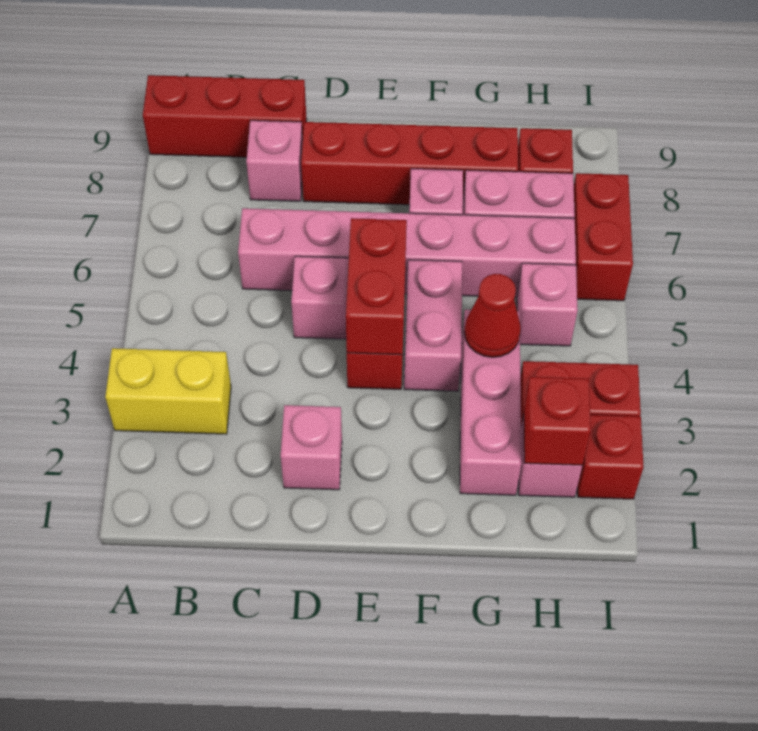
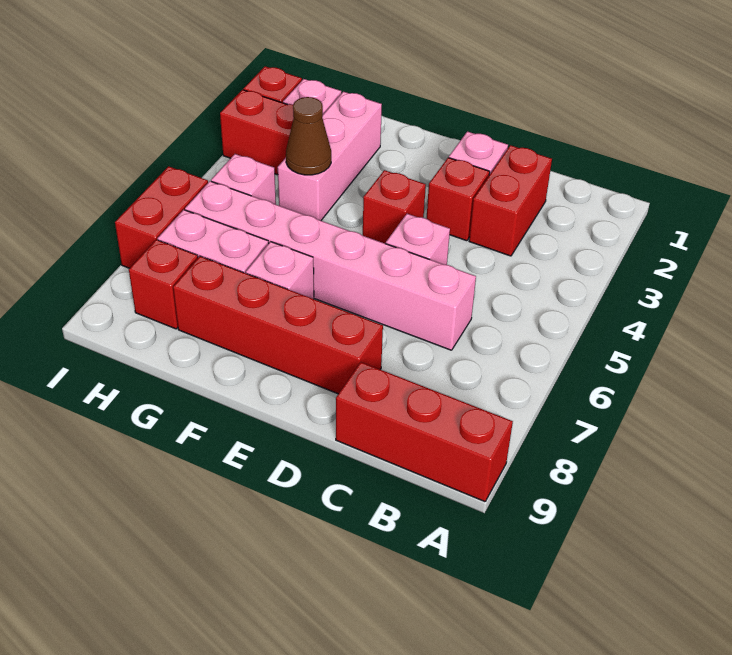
yellow brick A3:B3 level 1 -> none
pink brick C8 level 1 -> none
red brick E4:E5 level 2 -> red brick C2:C3 level 1
pink brick F4:F5 level 1 -> none
red cone G4 level 2 -> brown cone G4 level 2
red brick H2 level 2 -> red brick D3 level 1

